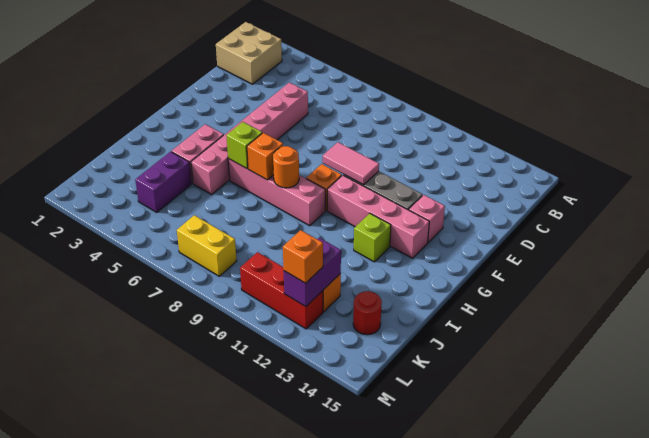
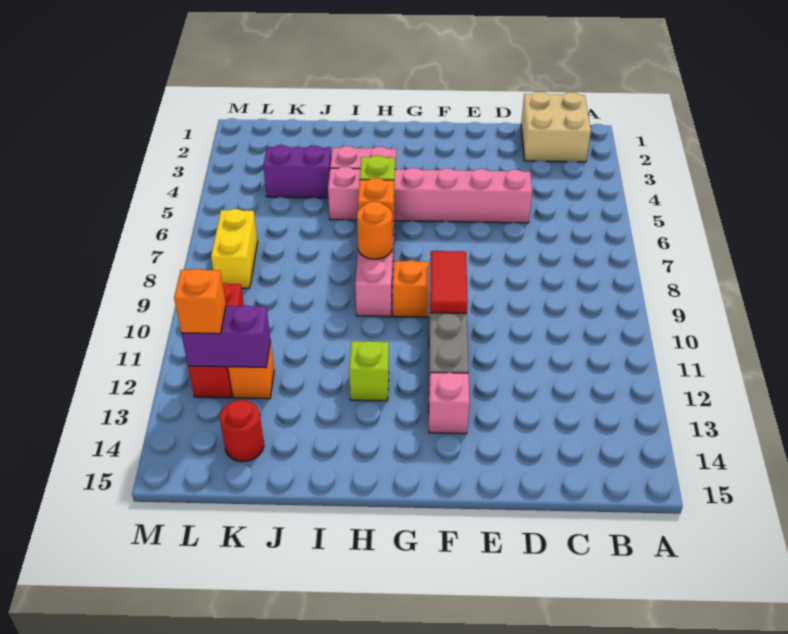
pink tile F9:F10 level 2 -> red tile F9:F10 level 2
pink brick G10:G13 level 1 -> none

